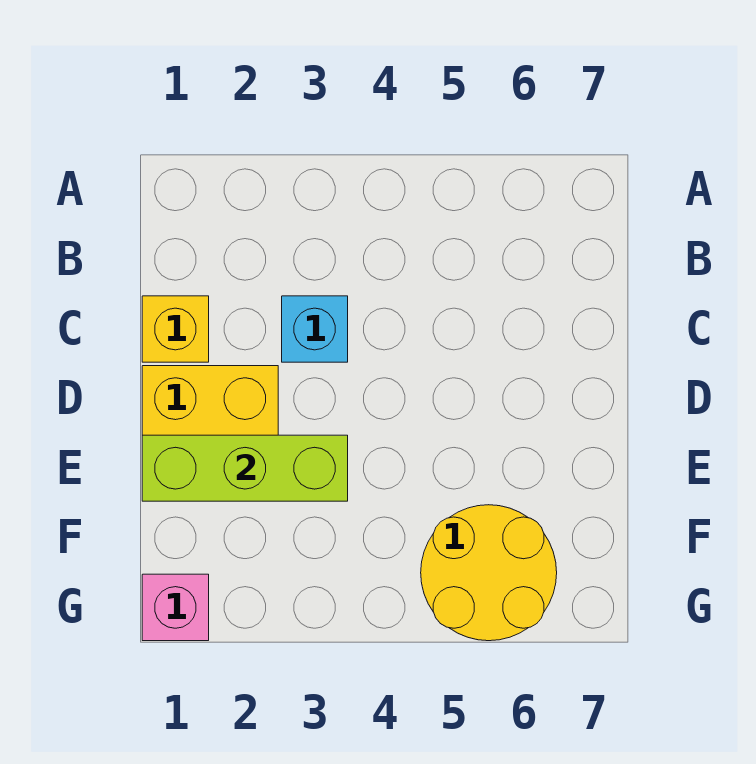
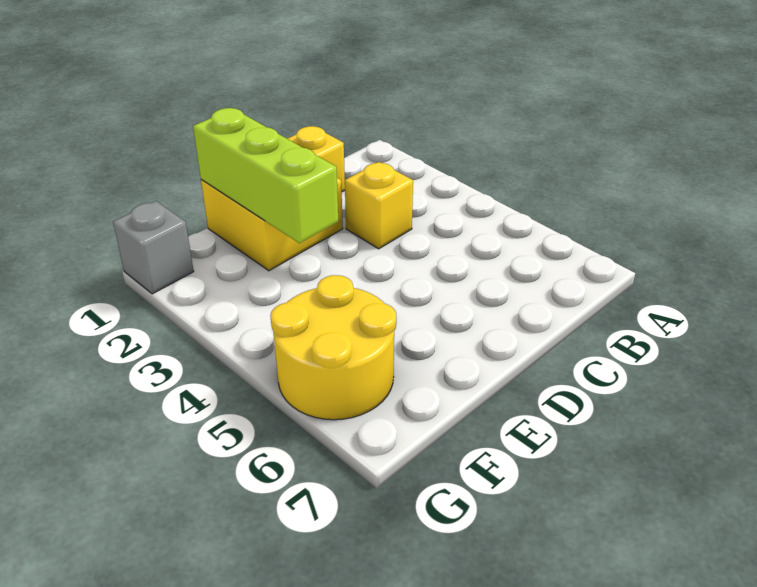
cyan brick C3 level 1 -> yellow brick C3 level 1
pink brick G1 level 1 -> grey brick G1 level 1

